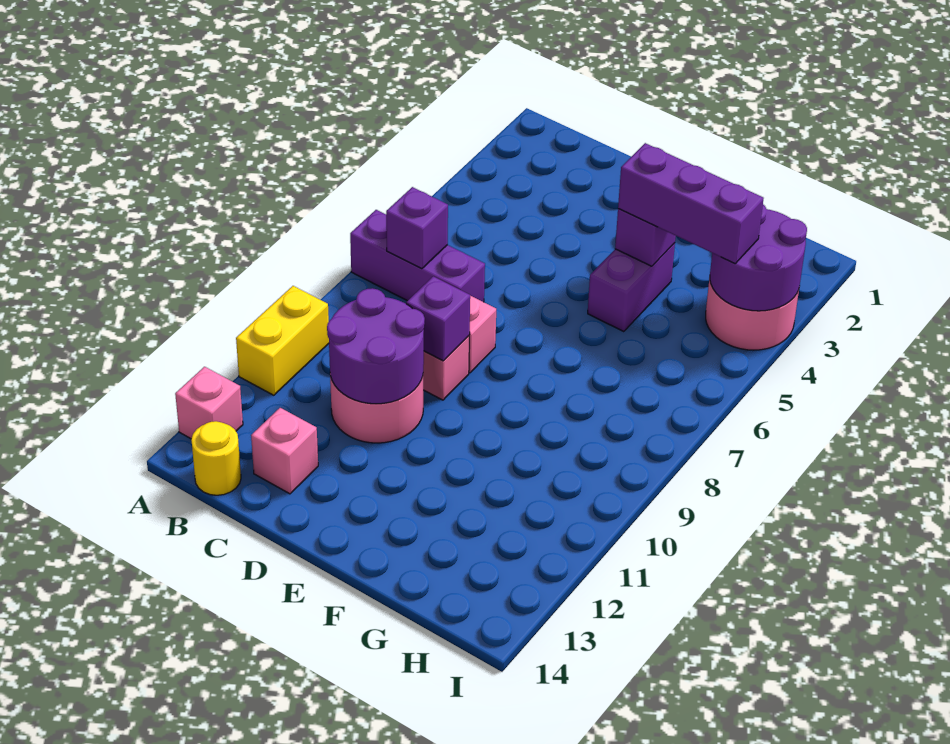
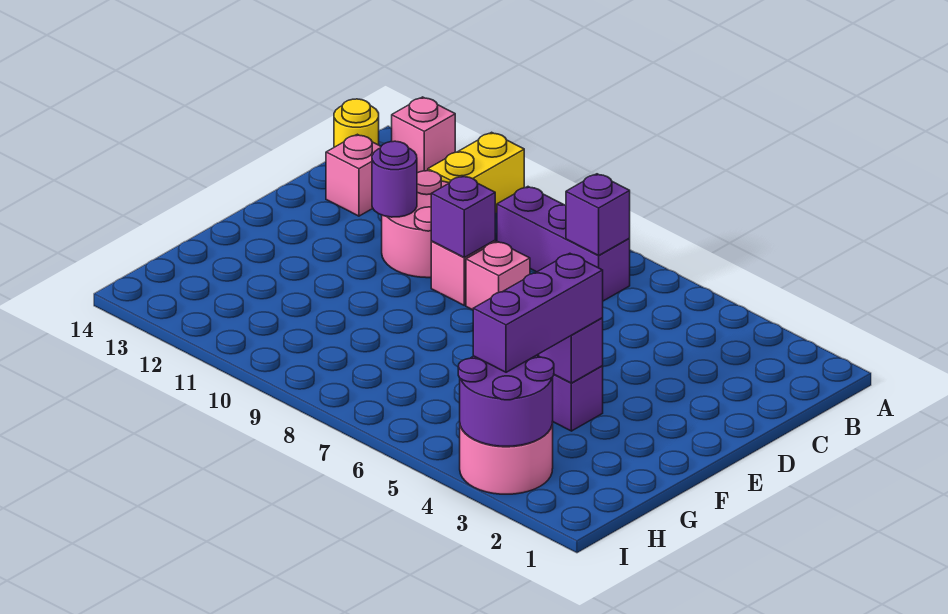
purple brick A7:C7 level 1 -> purple brick B7:B9 level 1
yellow brick A10:A11 level 1 -> yellow brick A11:B11 level 1
purple round brick C10:D11 level 2 -> purple round brick D11 level 2

